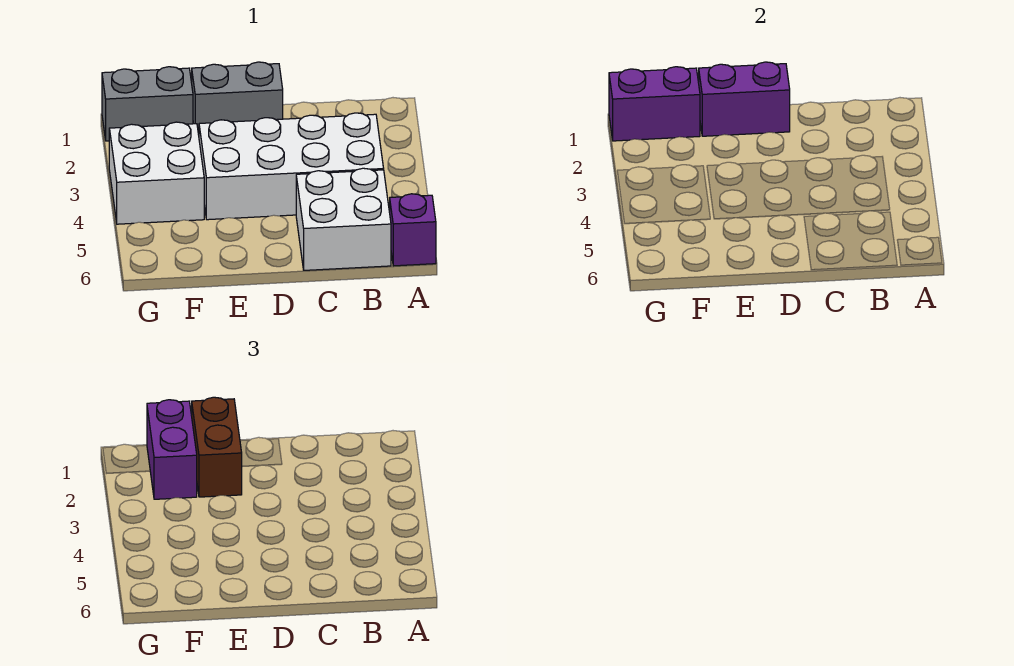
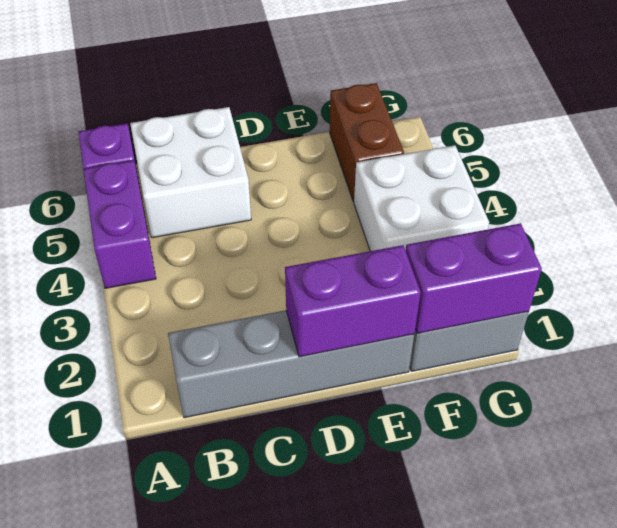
white brick B3:E4 level 1 -> none
grey brick D1:E1 level 1 -> grey brick B1:E1 level 1
brown brick E1:E2 level 3 -> brown brick F5:F6 level 1
purple brick F1:F2 level 3 -> purple brick A4:A5 level 1

